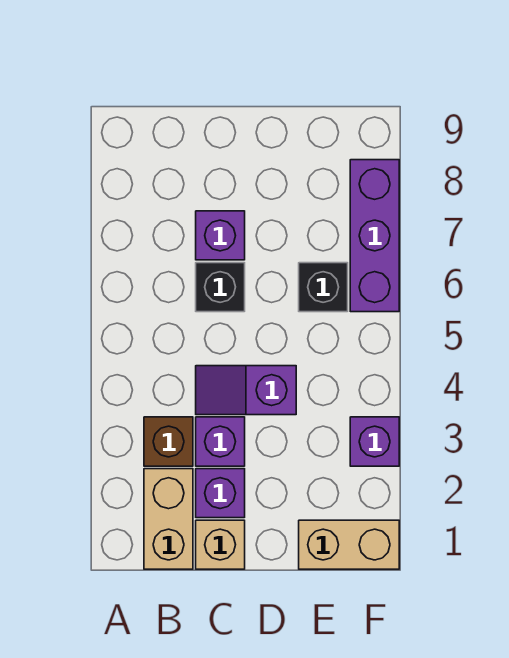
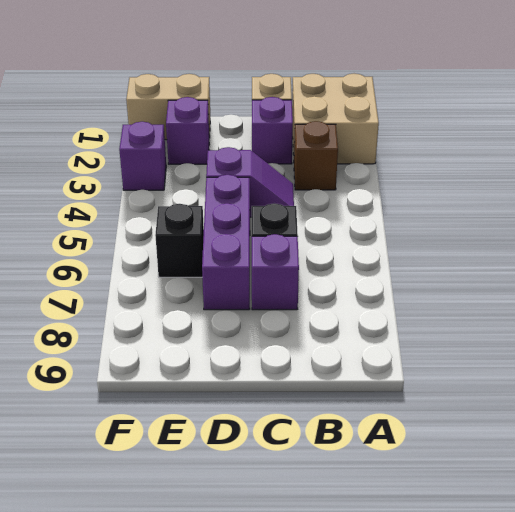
tan brick B1:B2 level 1 -> tan brick A1:B2 level 1
purple brick C3 level 1 -> purple brick E2 level 1
purple brick F6:F8 level 1 -> purple brick D5:D7 level 1

